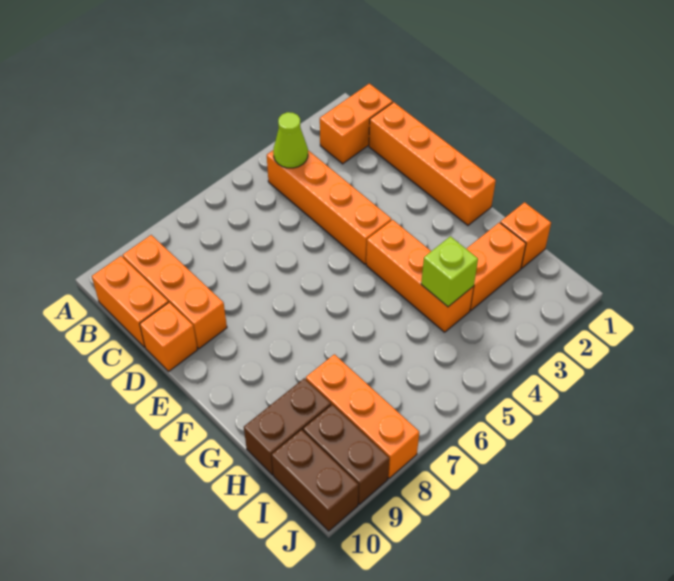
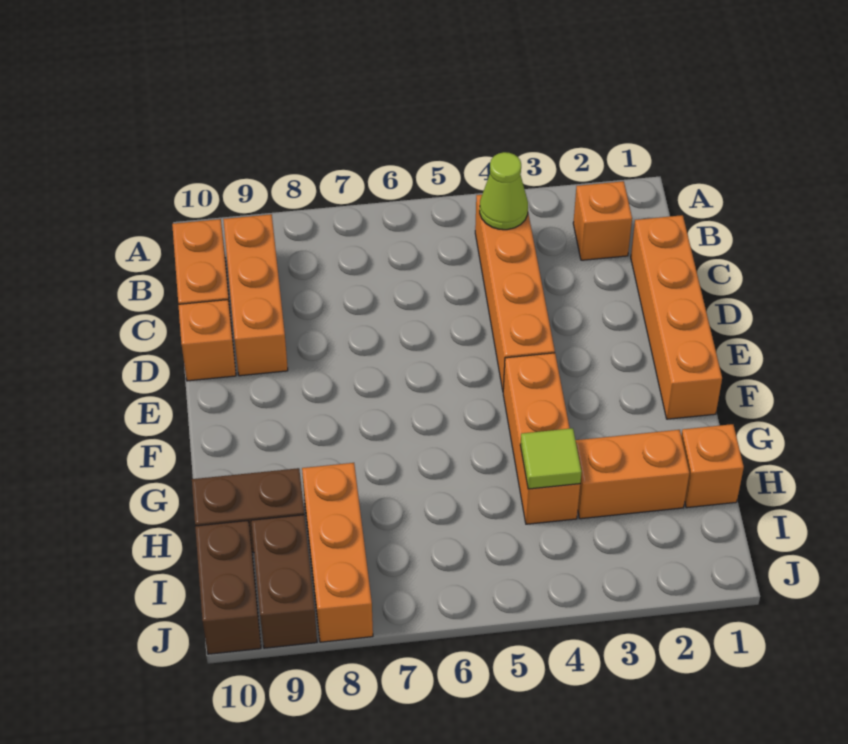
orange brick B1:B2 level 1 -> orange brick B2 level 1
lime brick H4 level 2 -> lime tile H4 level 2

